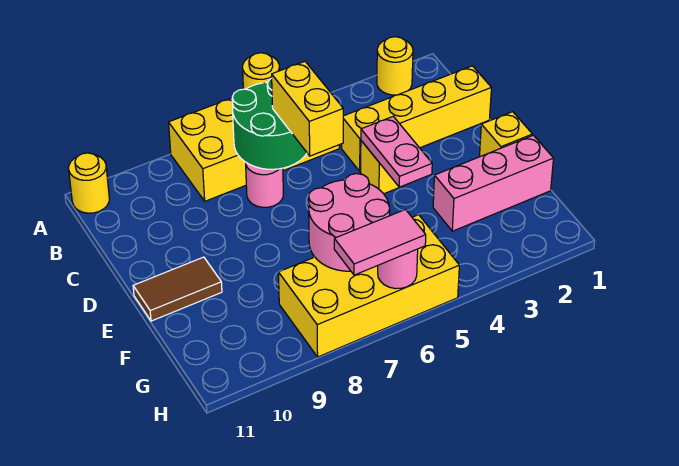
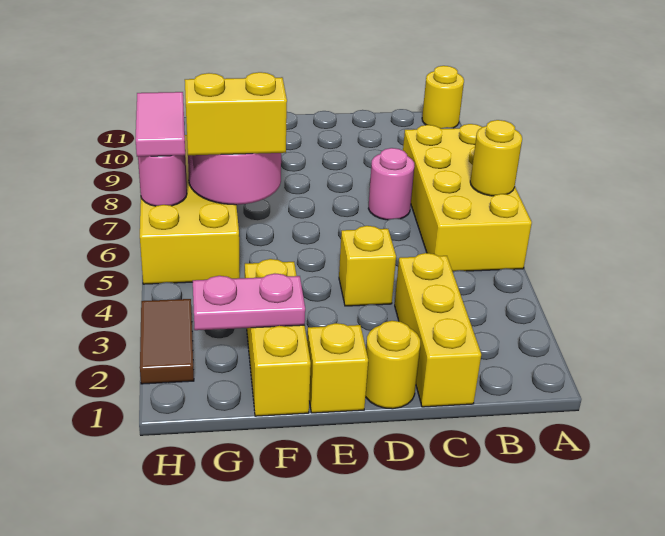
yellow round brick A2 level 1 -> yellow round brick D1 level 1
green round brick B6:C7 level 2 -> none
yellow brick C1:C4 level 1 -> yellow brick C1:C3 level 1
yellow brick C6:D6 level 3 -> yellow brick F6:G6 level 3
pink plate D4:E4 level 2 -> pink plate F2:G2 level 2
brown tile E10:E11 level 1 -> brown tile H2:H3 level 1
pink brick F1:F3 level 1 -> yellow brick F1:F3 level 1

